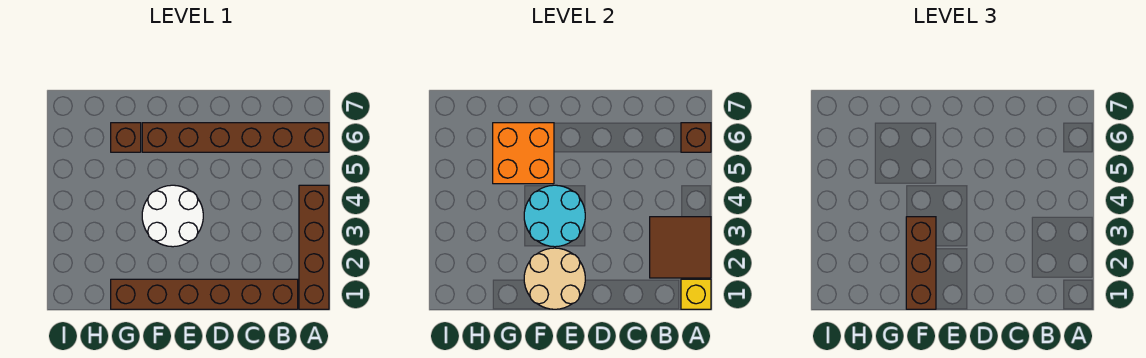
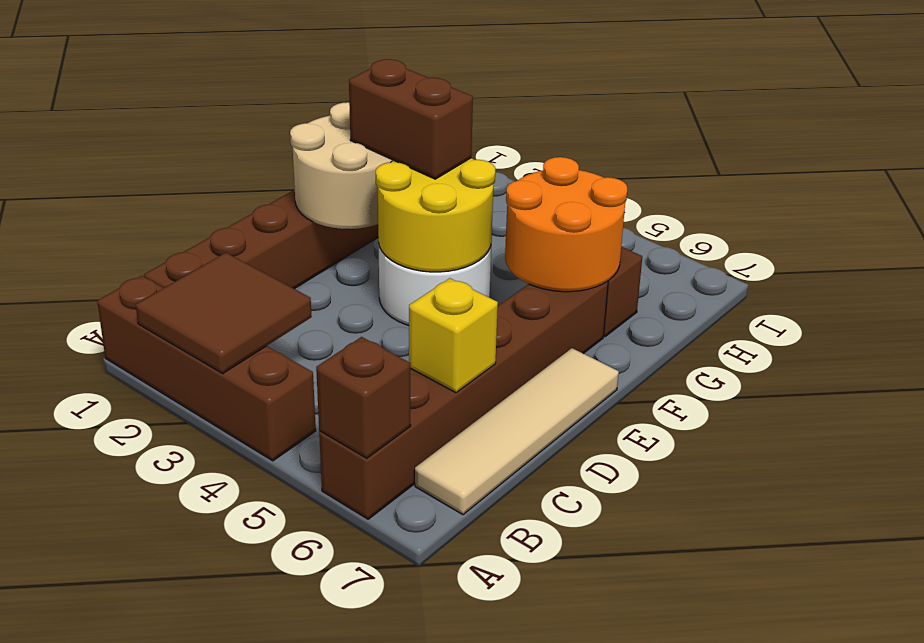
yellow brick A1 level 2 -> yellow brick C6 level 2
none -> tan tile B7:E7 level 1
cyan round brick E3:F4 level 2 -> yellow round brick E3:F4 level 2
brown brick F1:F3 level 3 -> brown brick F2:F3 level 3
orange brick F5:G6 level 2 -> orange round brick F5:G6 level 2

